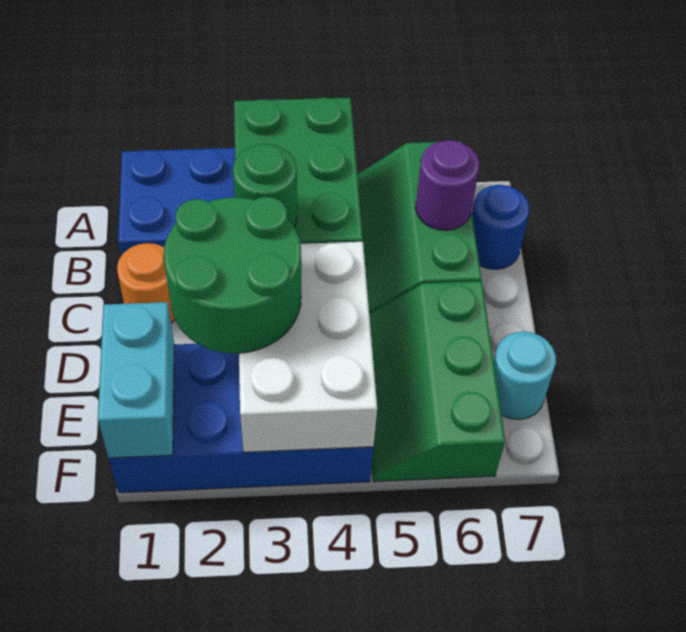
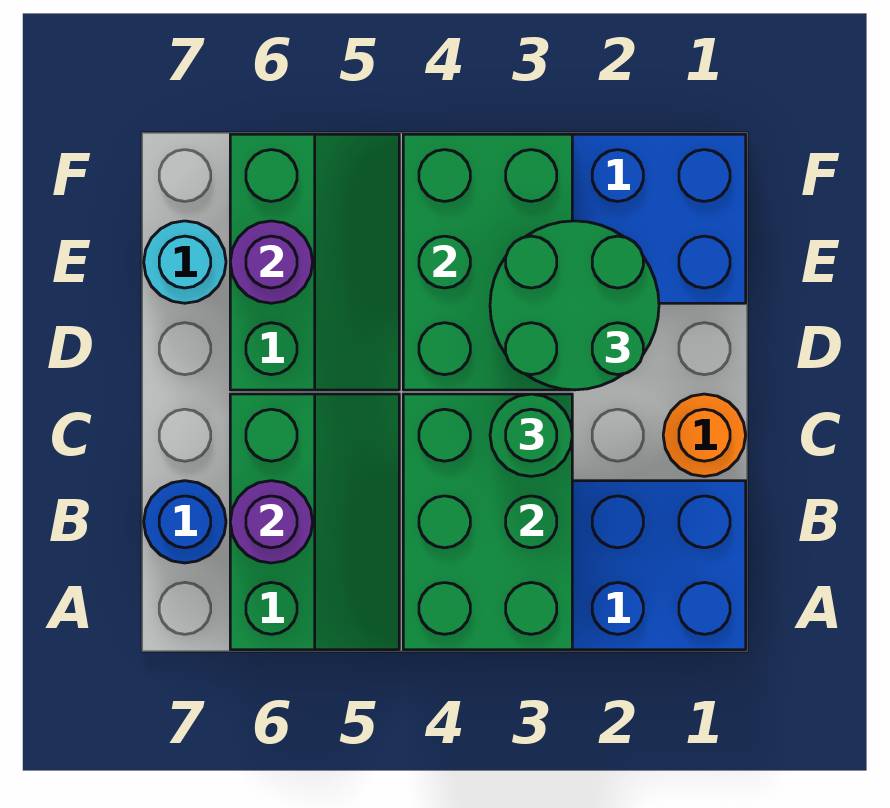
white brick D3:F4 level 2 -> green brick D3:F4 level 2
cyan brick E1:F1 level 2 -> none
none -> purple round brick E6 level 2

